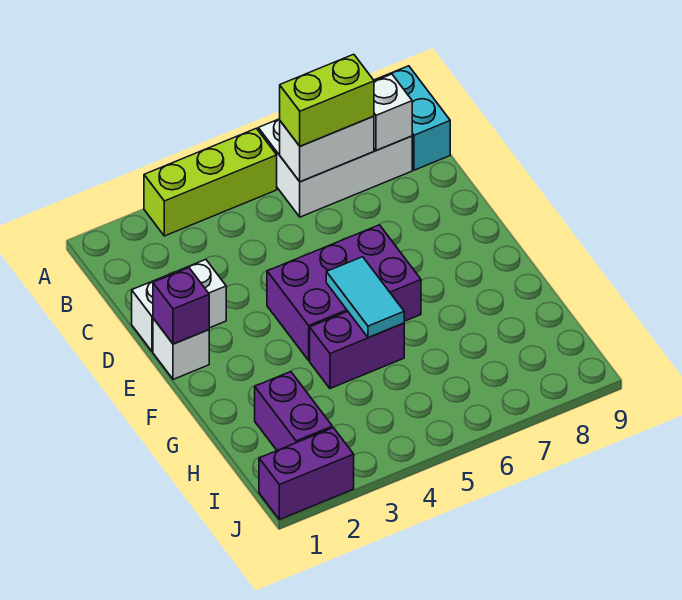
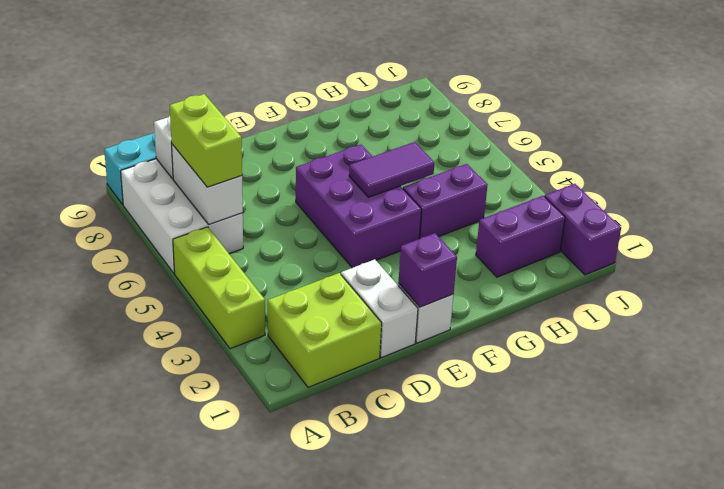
none -> lime brick B1:C2 level 1
cyan tile F5:G5 level 2 -> purple tile F5:G5 level 2
purple brick G4:G5 level 1 -> purple brick G4:H4 level 1

